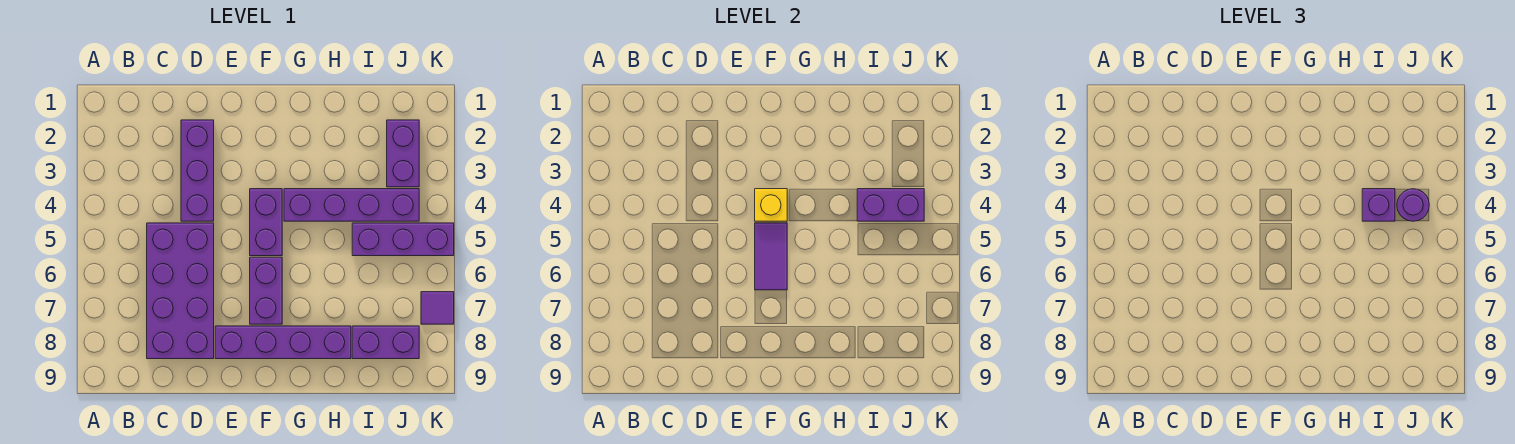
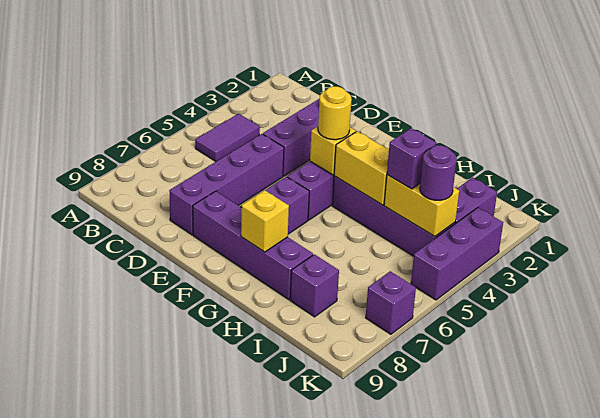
purple brick C5:D8 level 1 -> purple brick D5:D8 level 1
none -> yellow round brick F4 level 3
purple tile F5:F6 level 2 -> purple tile B4:B5 level 1
none -> yellow brick G4:H4 level 2
none -> yellow brick G8 level 2
purple brick I4:J4 level 2 -> yellow brick I4:J4 level 2
purple brick I5:K5 level 1 -> purple brick K3:K5 level 1
purple brick I8:J8 level 1 -> purple brick I8 level 1
purple tile K7 level 1 -> purple brick K7 level 1

